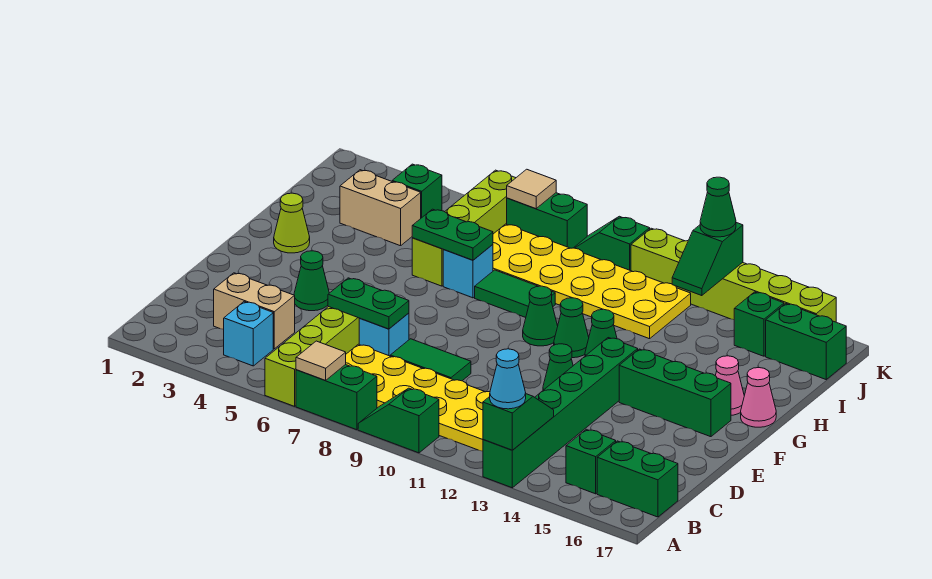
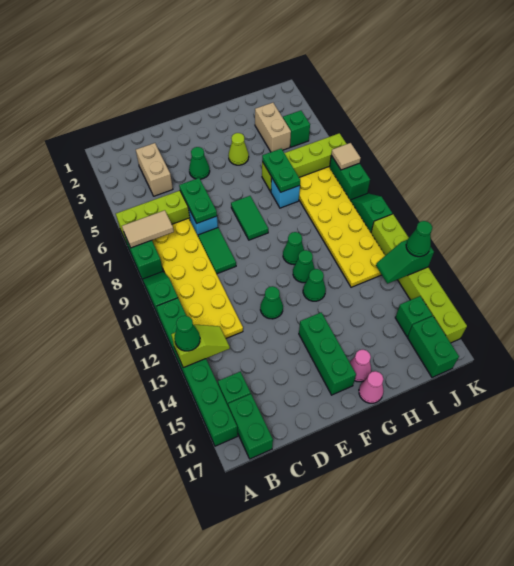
tan tile A7 level 2 -> tan tile A7:B7 level 2
green brick A13:F13 level 1 -> green brick A11:A16 level 1
green slope A13:B13 level 2 top A -> lime slope A13:B13 level 2 top A
cyan cone A13 level 3 -> green cone A13 level 3
cyan brick B4 level 1 -> none
lime cone G2 level 1 -> lime cone G4 level 1
green tile H8:H9 level 1 -> green tile F7:F8 level 1

